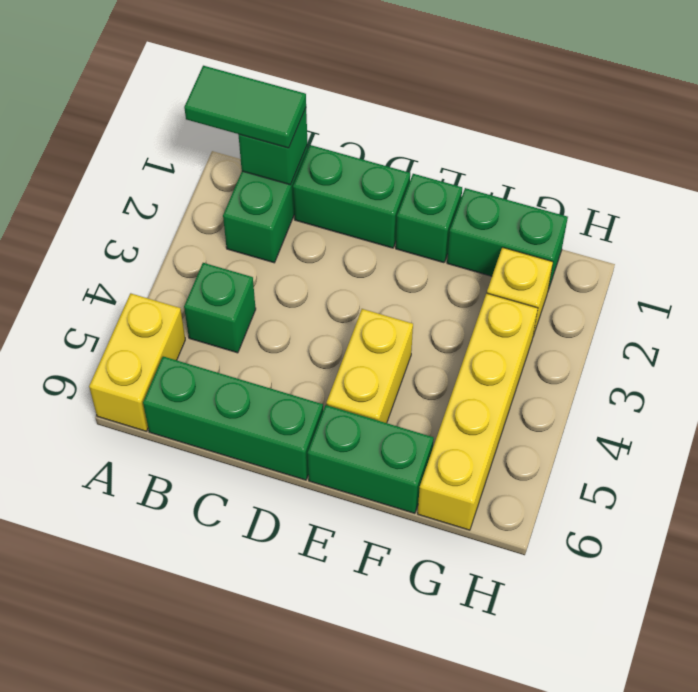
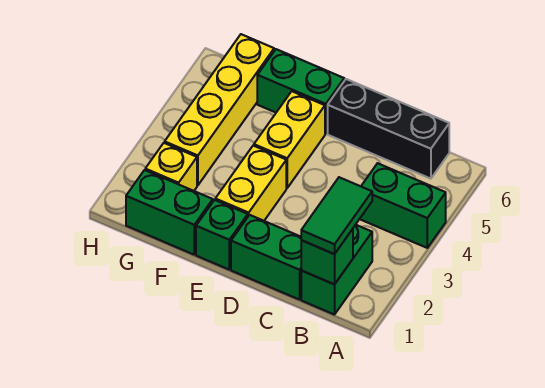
green tile A1:B1 level 3 -> green tile B1:B2 level 3
yellow brick A5:A6 level 1 -> yellow brick E2:E3 level 1
green brick B4 level 1 -> green brick A4:B4 level 1
green brick B6:D6 level 1 -> black brick B6:D6 level 1

